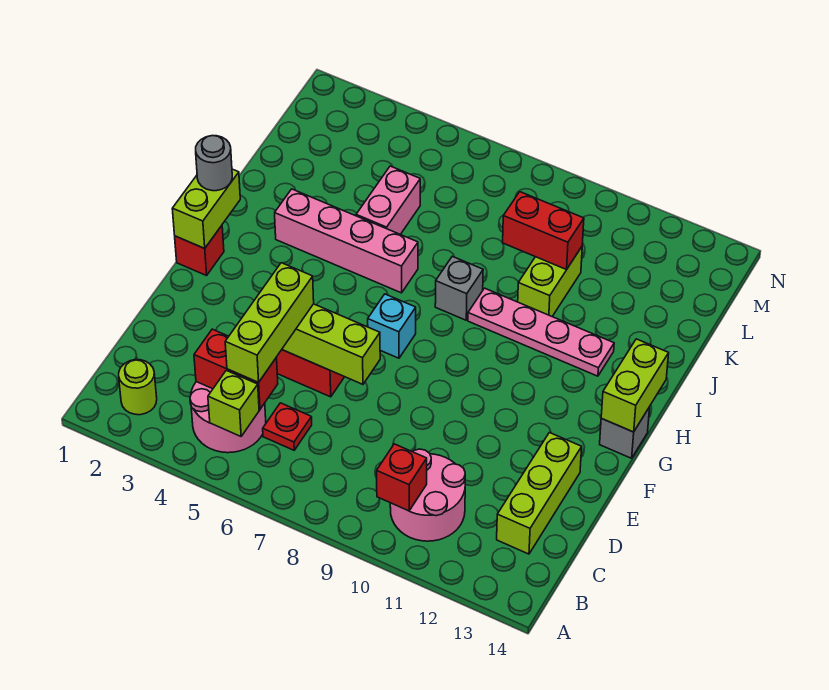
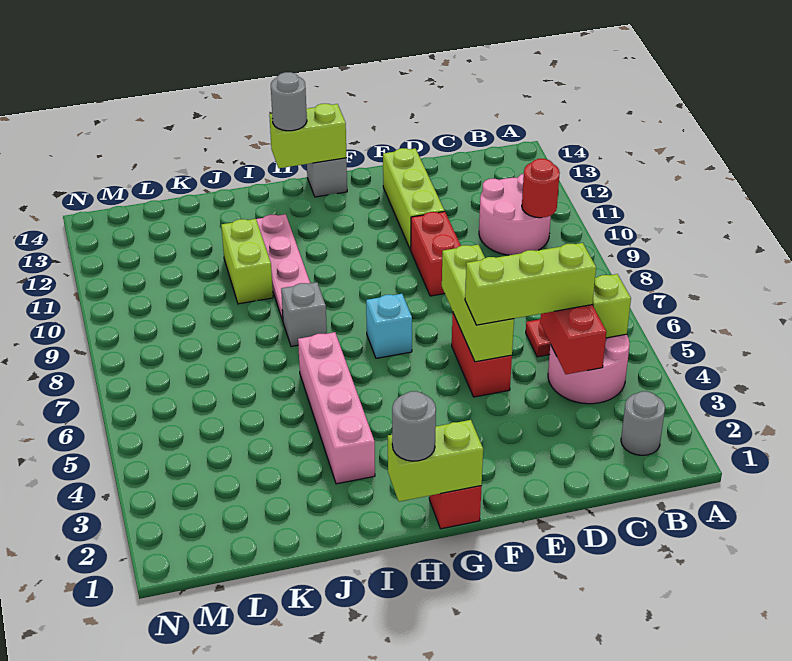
lime round brick B2 level 1 -> grey round brick B2 level 1
red brick B10 level 2 -> red round brick B10 level 2
lime brick C13:E13 level 1 -> lime brick E11:E13 level 1
none -> grey round brick H14 level 3
pink brick J5:K5 level 1 -> none
lime brick J10:K10 level 1 -> lime brick J10:J11 level 1
red brick K9:K10 level 2 -> red brick E9:E10 level 1

